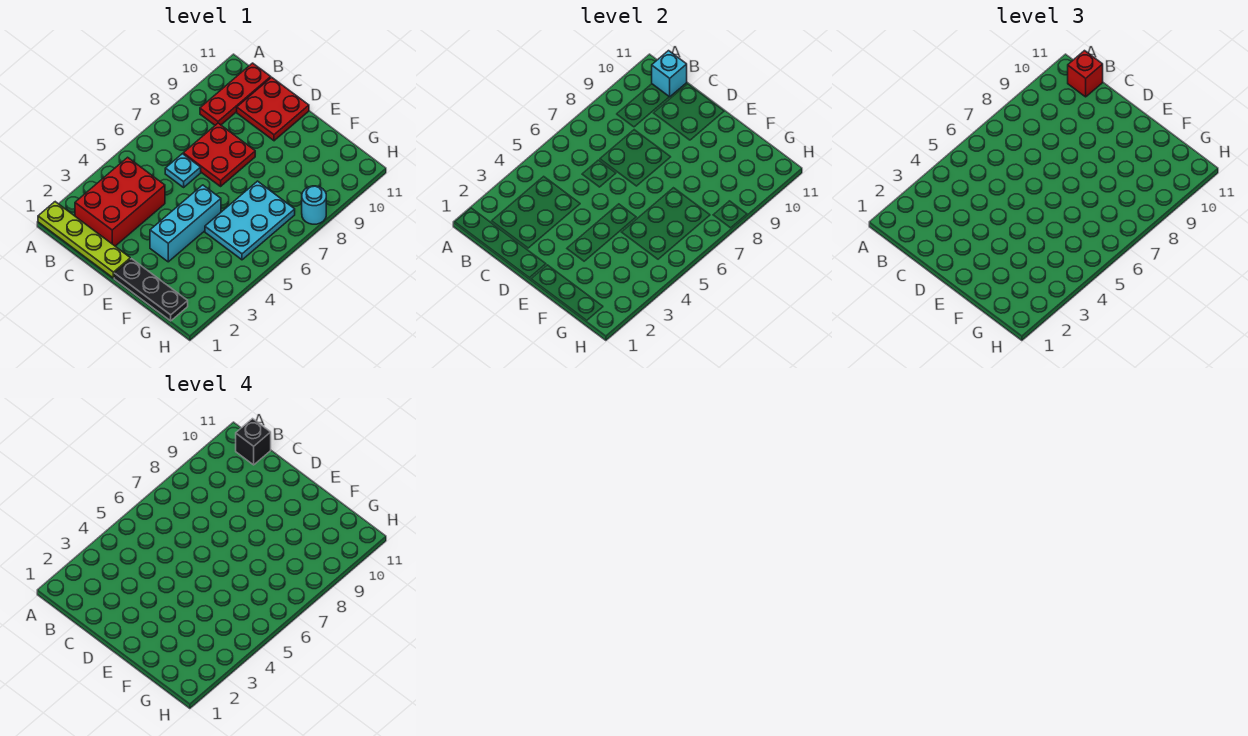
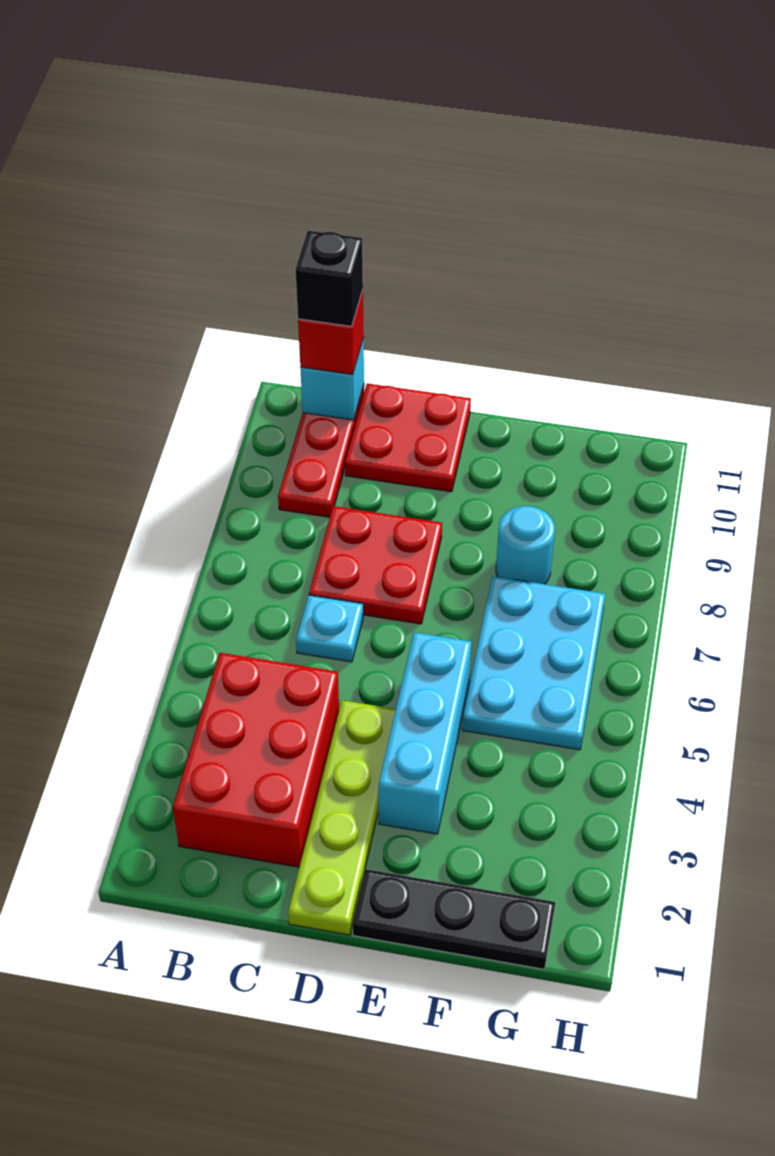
lime plate A1:D1 level 1 -> lime plate D1:D4 level 1
cyan round brick H8 level 1 -> cyan round brick F8 level 1

